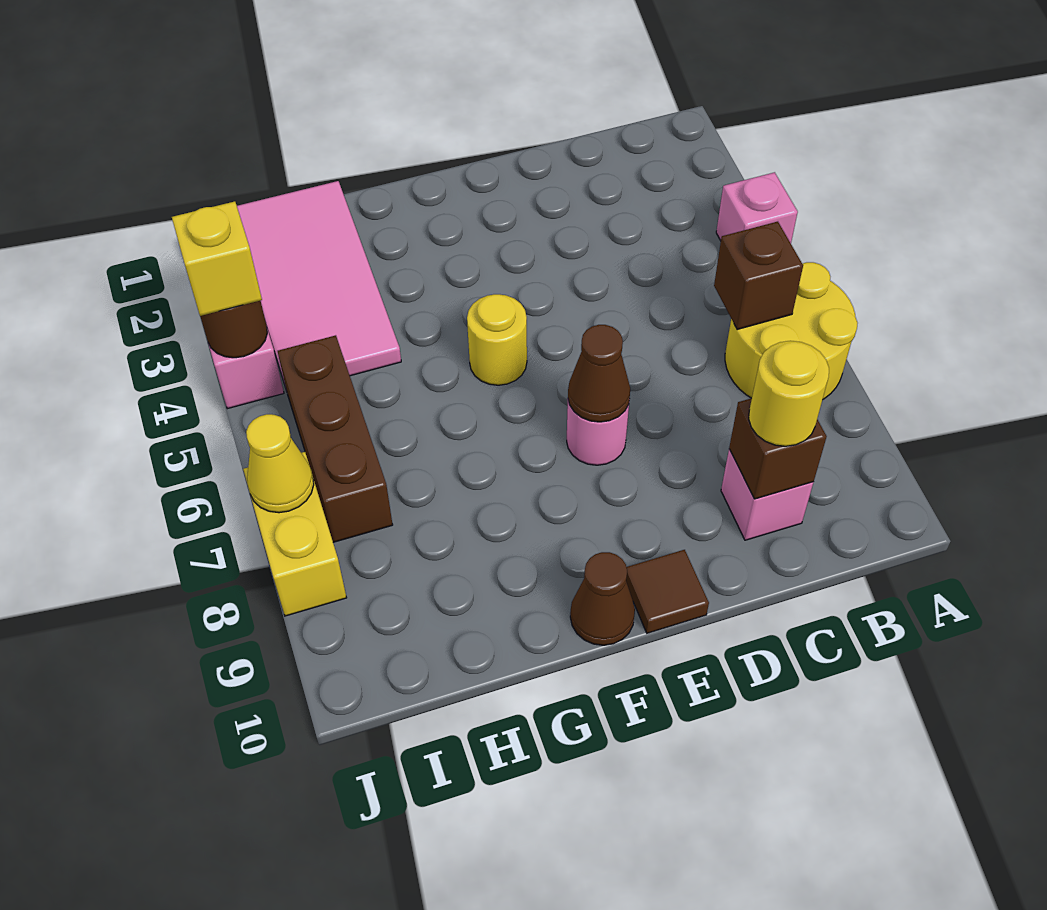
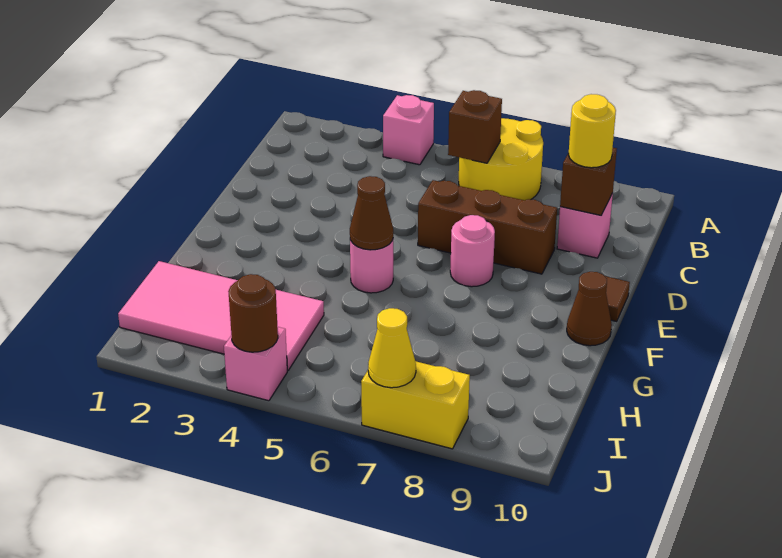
brown cone E7 level 2 -> brown cone F5 level 2
yellow round brick F5 level 1 -> pink round brick F5 level 1
brown brick I5:I7 level 1 -> brown brick D6:D8 level 1
yellow brick J4 level 3 -> none

